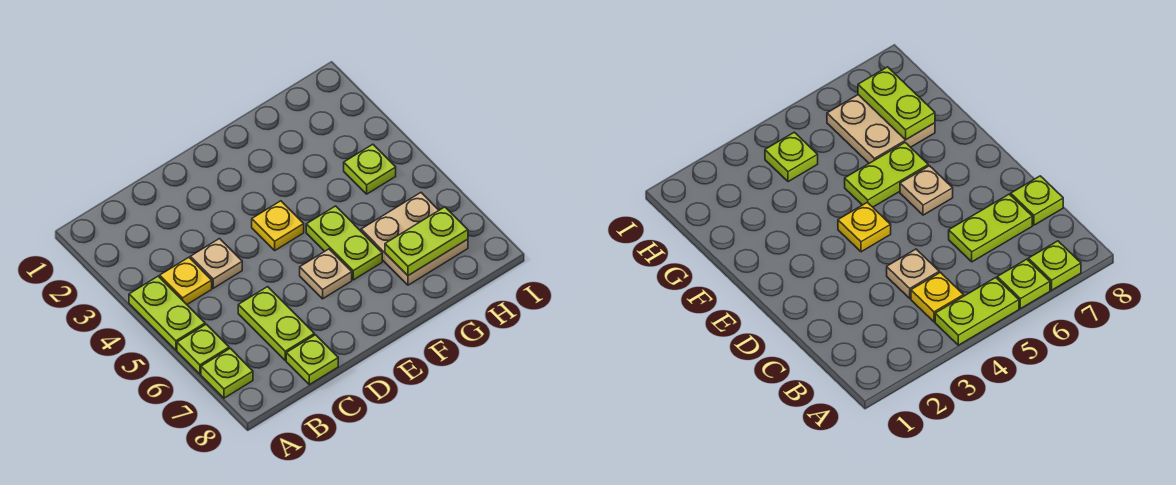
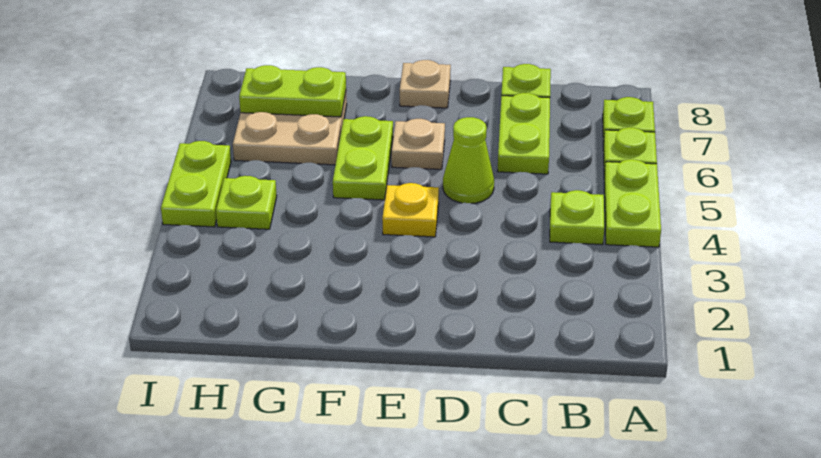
yellow plate B4 level 1 -> lime plate B4 level 1
tan plate C4 level 1 -> tan plate E8 level 1
none -> lime cone D5 level 1
none -> lime plate I4:I5 level 1

